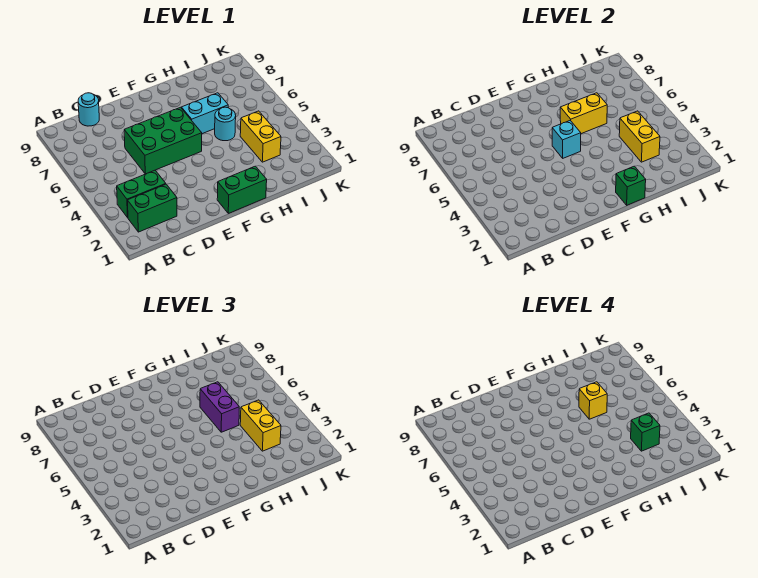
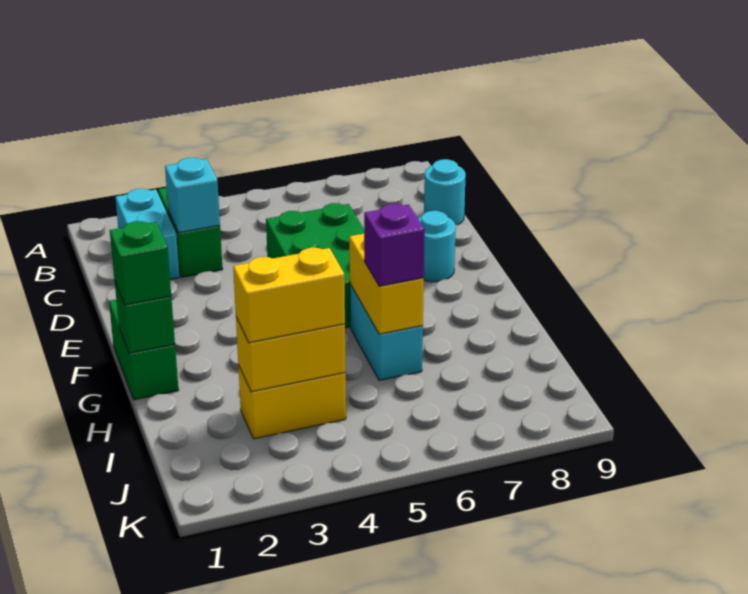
green brick B2:C2 level 1 -> cyan brick B2:C2 level 1
cyan brick F5 level 2 -> cyan brick C3 level 2
cyan round brick H5 level 1 -> cyan round brick E8 level 1
purple brick H5:H6 level 3 -> purple brick H6 level 3
yellow brick H6 level 4 -> none
green brick I3 level 4 -> green brick G1 level 3

